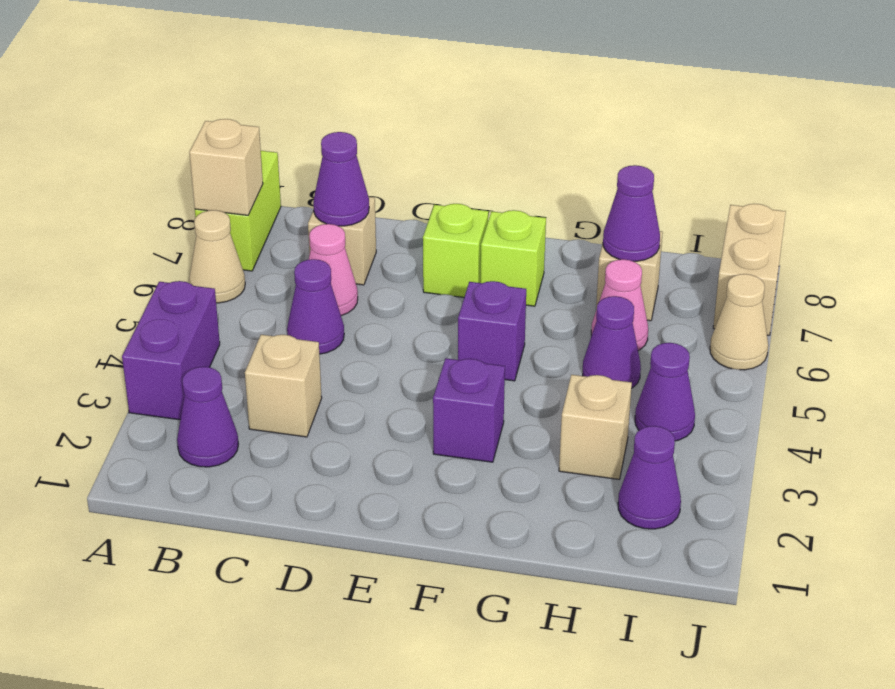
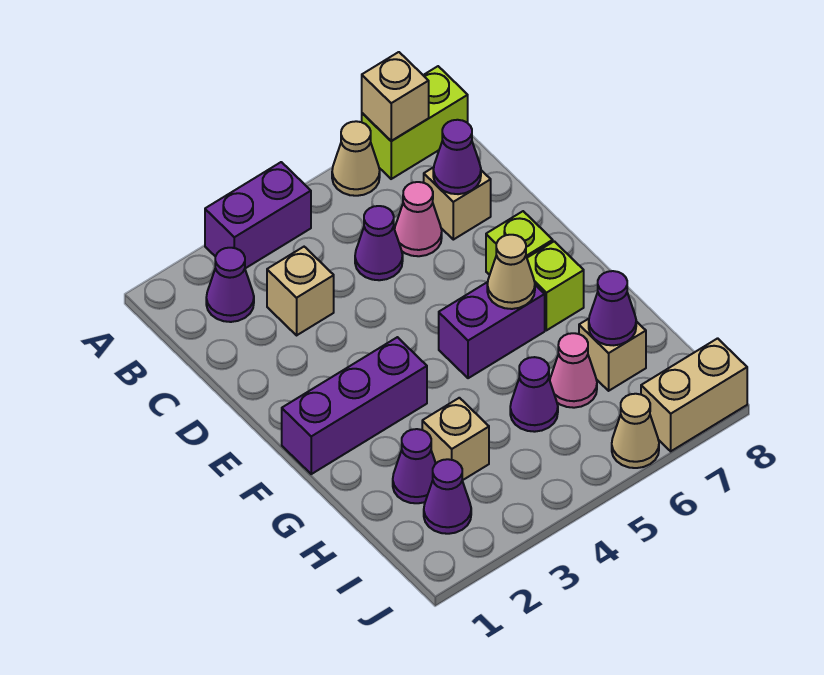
purple brick F3 level 1 -> purple brick F1:F3 level 1
purple brick F5 level 1 -> purple brick F5:F6 level 1
none -> tan cone F6 level 2
purple cone I4 level 1 -> purple cone H2 level 1

